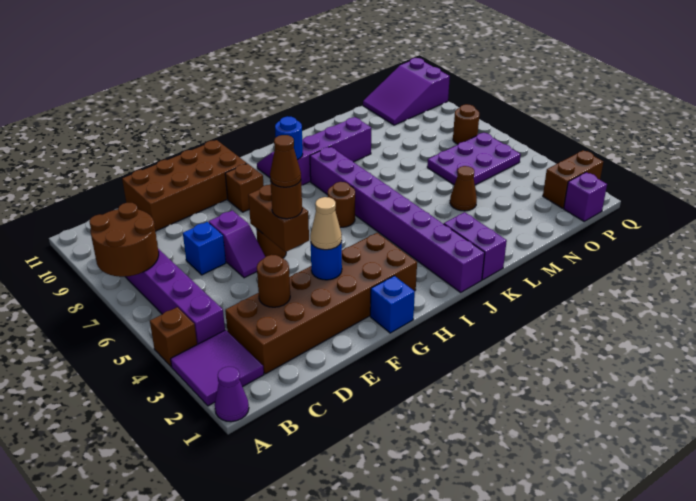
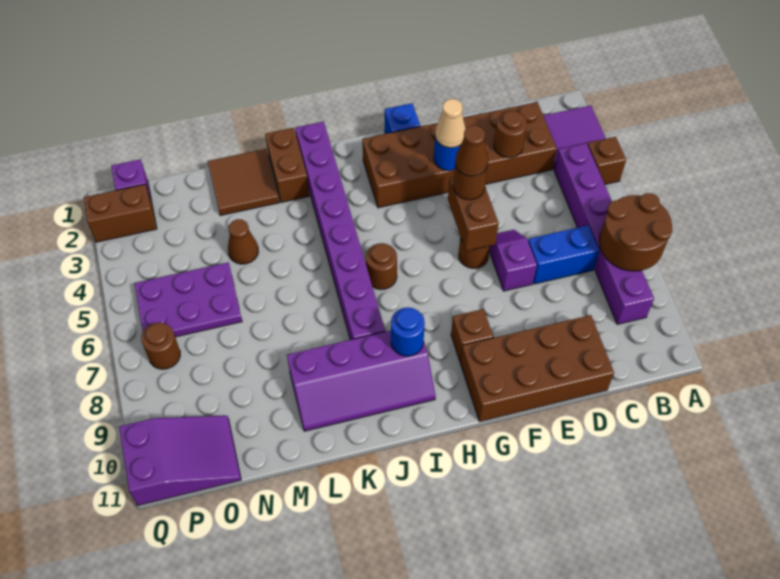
purple cone A1 level 1 -> none
blue brick D7 level 1 -> blue brick C7:D7 level 1
purple brick K1:K2 level 1 -> brown brick K1:K2 level 1
none -> brown tile L1:M2 level 1

